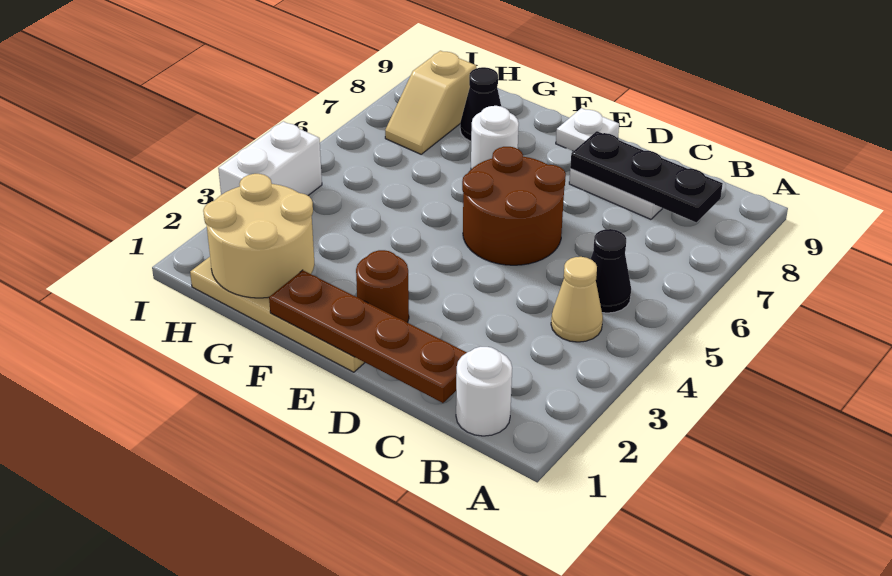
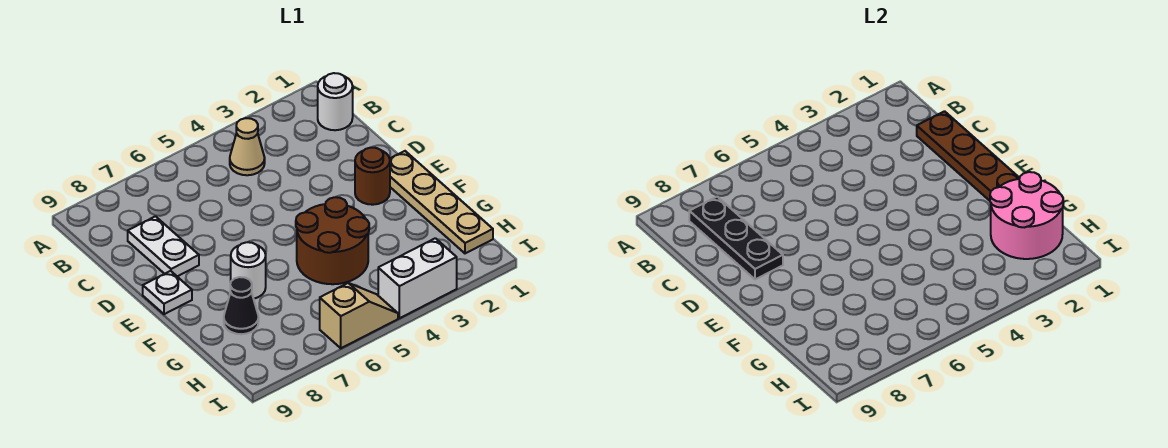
black cone B5 level 1 -> none
brown round brick D5:E6 level 1 -> brown round brick F4:G5 level 1
tan round brick G1:H2 level 2 -> pink round brick G1:H2 level 2
tan slope H7:H8 level 1 top 8 -> tan slope I5:I6 level 1 top 6

